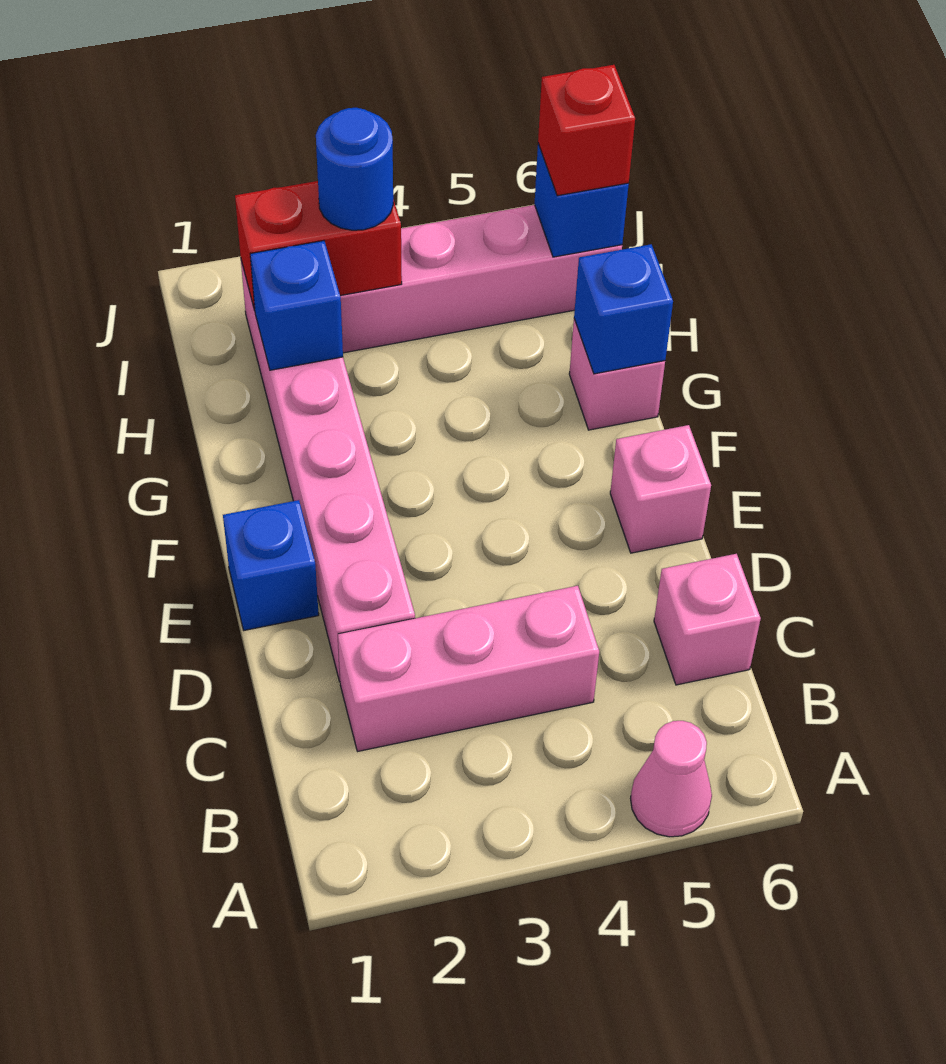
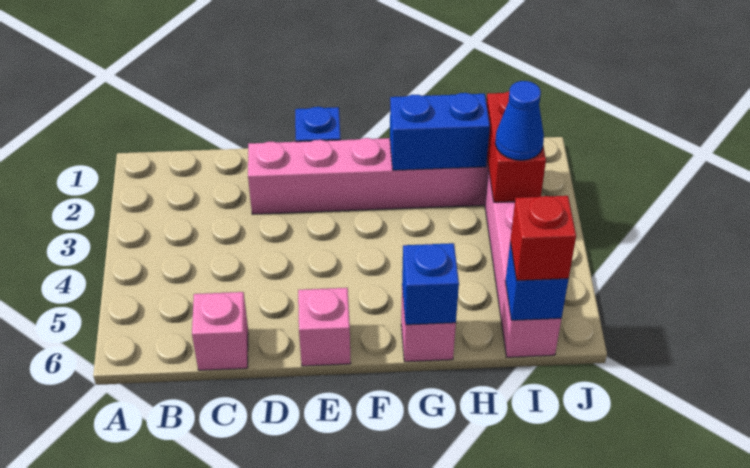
pink cone A5 level 1 -> none
pink brick C2:C4 level 1 -> none
blue brick H2 level 2 -> blue brick G2:H2 level 2
blue round brick I3 level 3 -> blue cone I3 level 3

